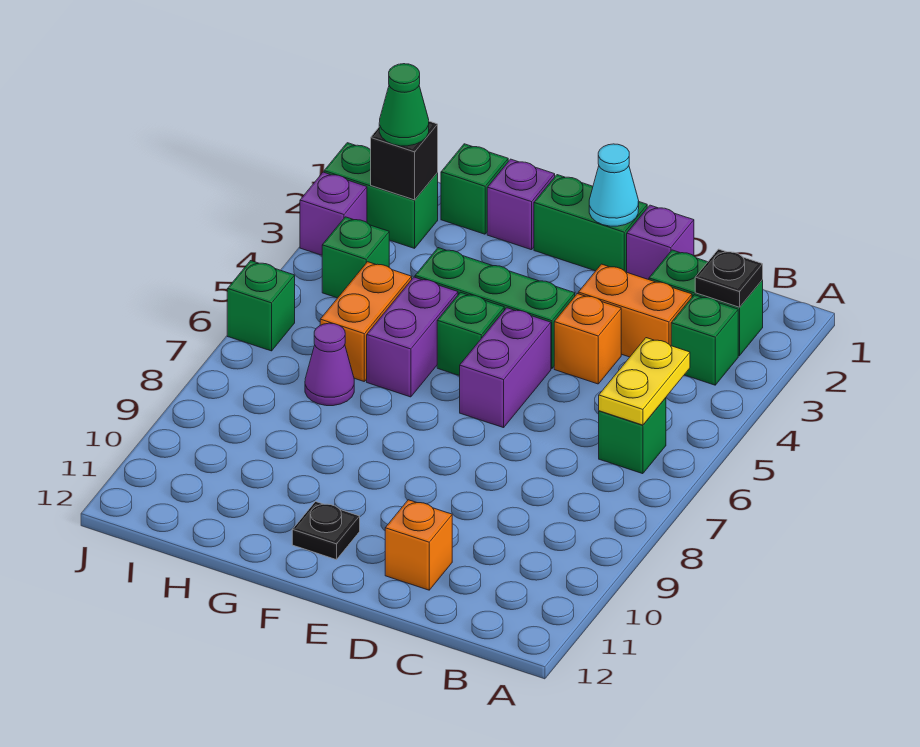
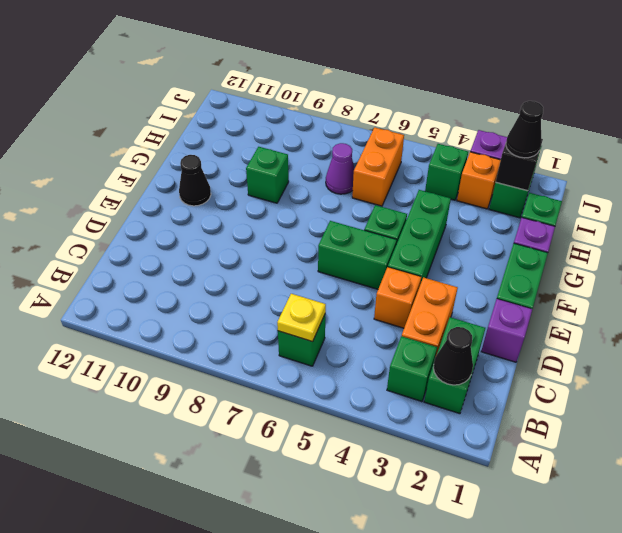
black plate B2 level 2 -> black cone B2 level 2
yellow plate B5:B6 level 2 -> yellow plate B6 level 2
orange brick D11 level 1 -> orange brick I3 level 1
cyan cone E1 level 2 -> none
purple brick E5:E6 level 1 -> green brick E5:E6 level 1
black plate F11 level 1 -> black cone F11 level 1
purple brick G5:G6 level 1 -> none
orange brick H5:H6 level 1 -> orange brick H6:I6 level 1
green cone I2 level 3 -> black cone I2 level 3
green brick J6 level 1 -> green brick G9 level 1

